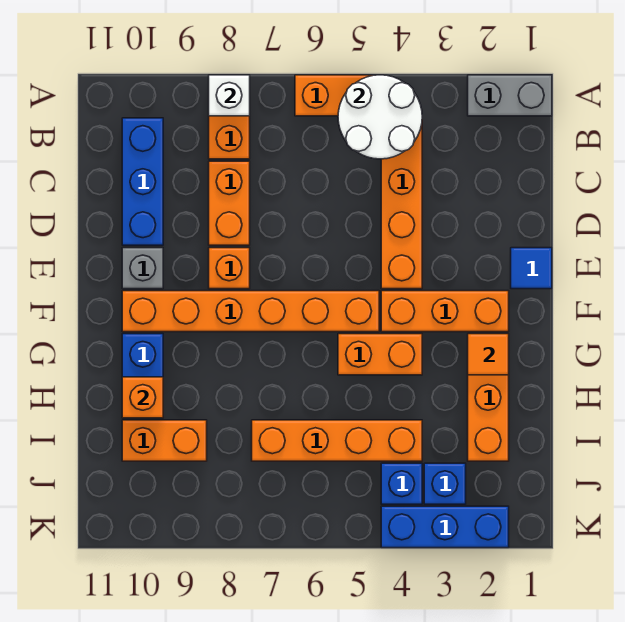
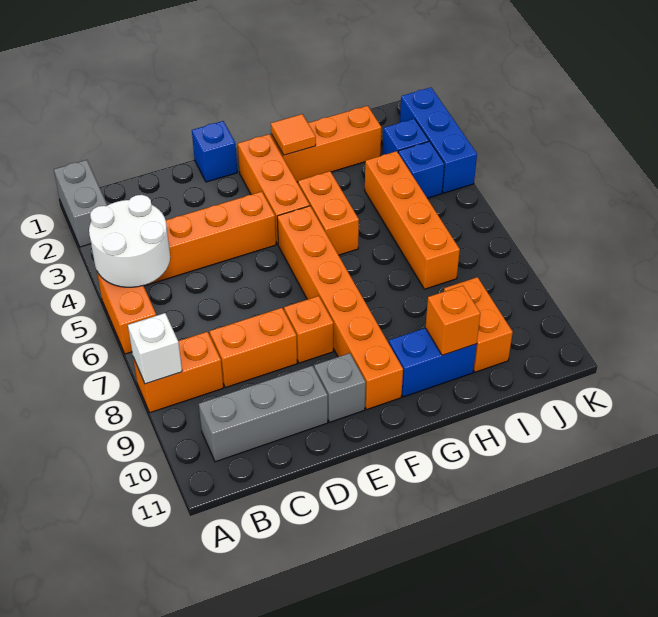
blue brick B10:D10 level 1 -> grey brick B10:D10 level 1
blue tile E1 level 1 -> blue brick E1 level 1

